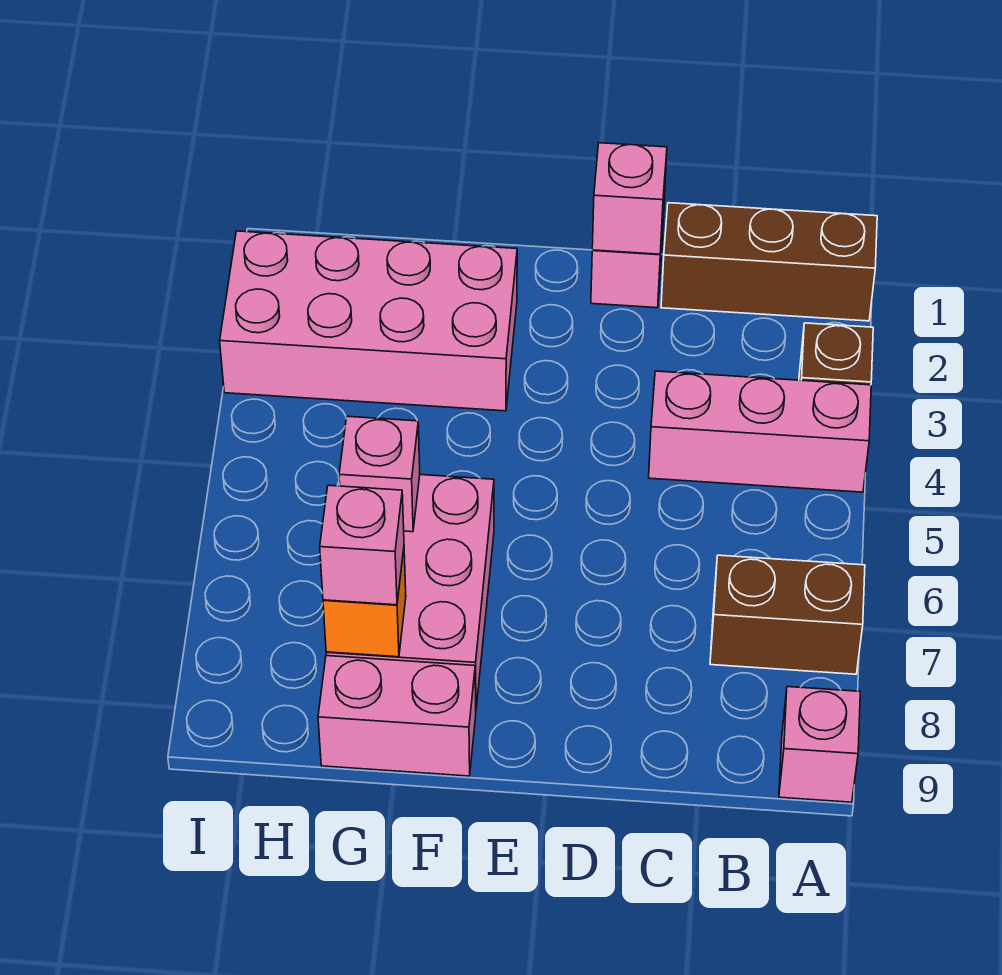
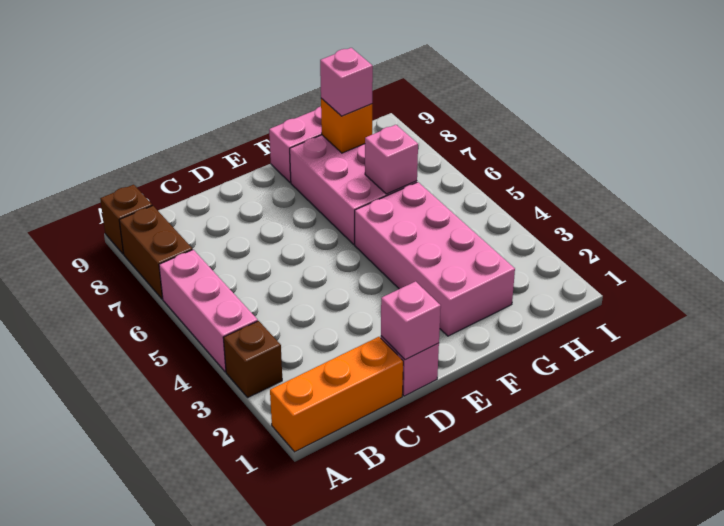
brown brick A1:C1 level 1 -> orange brick A1:C1 level 1
pink brick A4:C4 level 1 -> pink brick A4:A6 level 1
brown brick A7:B7 level 1 -> brown brick A7:A8 level 1
pink brick A9 level 1 -> brown brick A9 level 1
pink brick F2:I3 level 1 -> pink brick F2:G5 level 1

